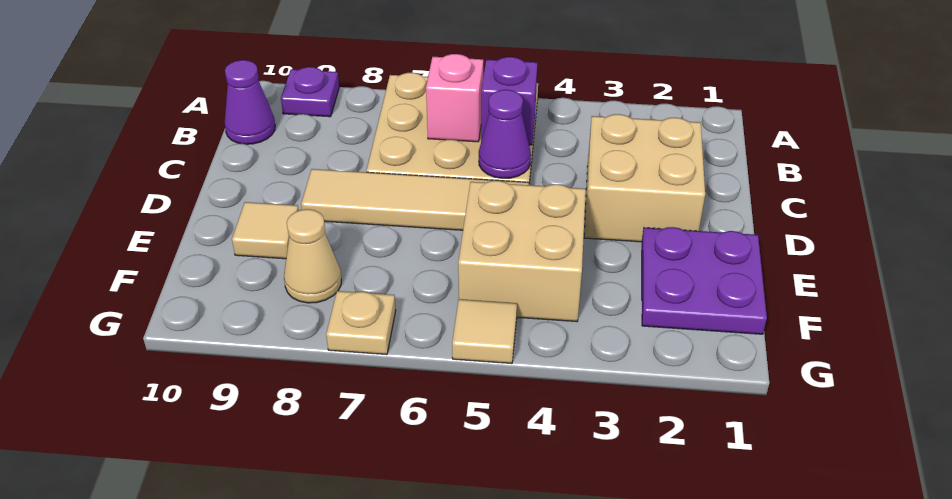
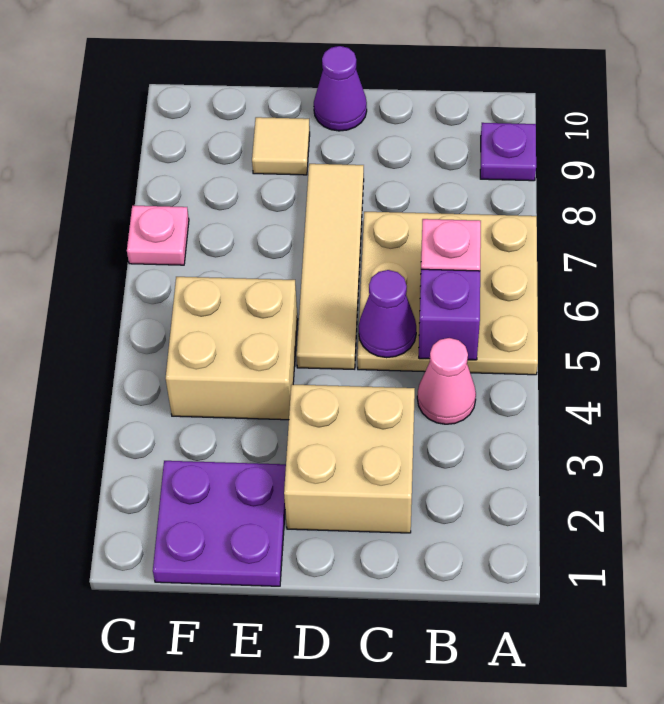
none -> pink cone B4 level 1
purple cone B10 level 1 -> purple cone D10 level 1
tan cone F8 level 1 -> none
tan tile G5 level 1 -> none
tan plate G7 level 1 -> pink plate G7 level 1

